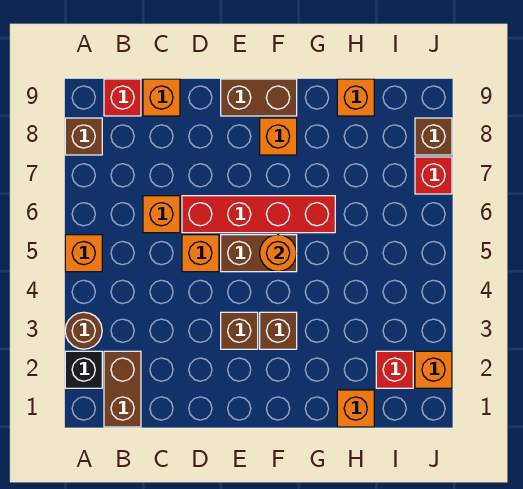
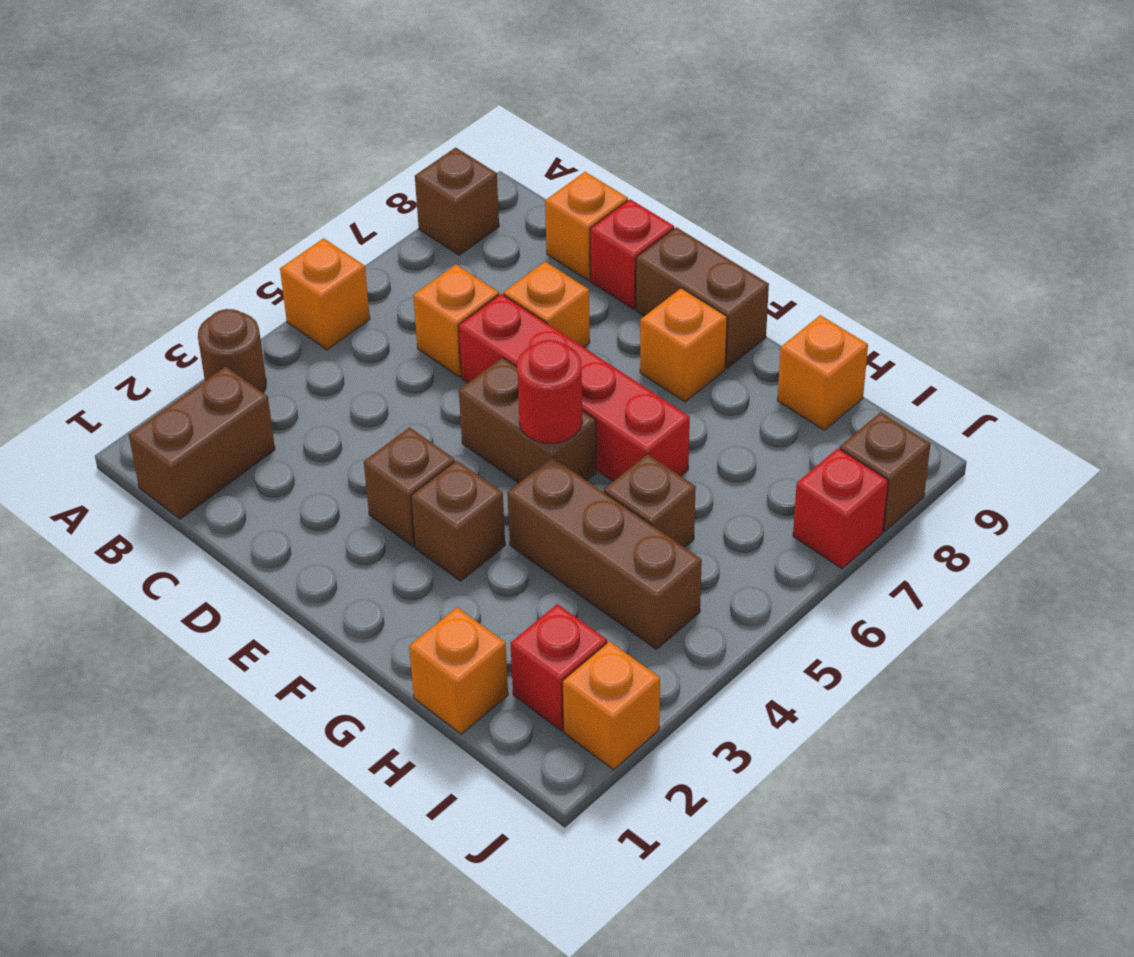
black brick A2 level 1 -> none
red brick B9 level 1 -> red brick D9 level 1
orange brick D5 level 1 -> orange brick D7 level 1
orange round brick F5 level 2 -> red round brick F5 level 2
none -> brown brick G4:I4 level 1
none -> brown brick H5 level 1

